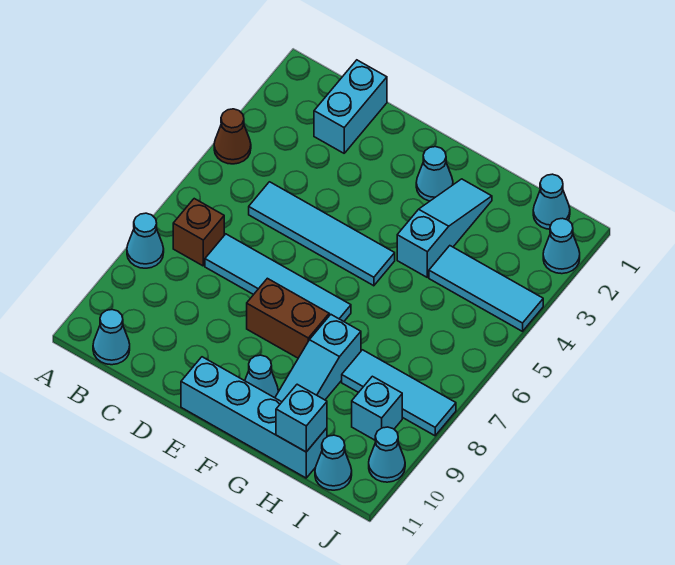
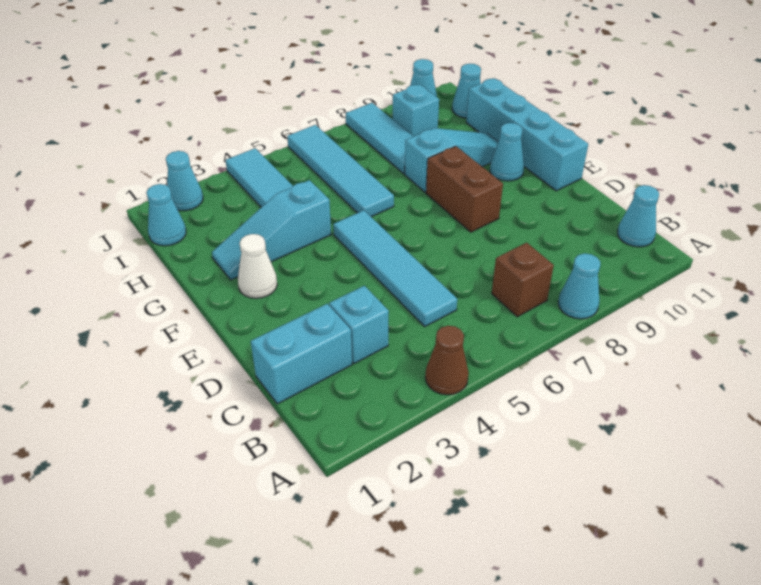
cyan tile C7:F7 level 1 -> cyan tile G6:J6 level 1
cyan cone F2 level 1 -> white cone F2 level 1
cyan brick H11 level 2 -> cyan brick C3 level 1

